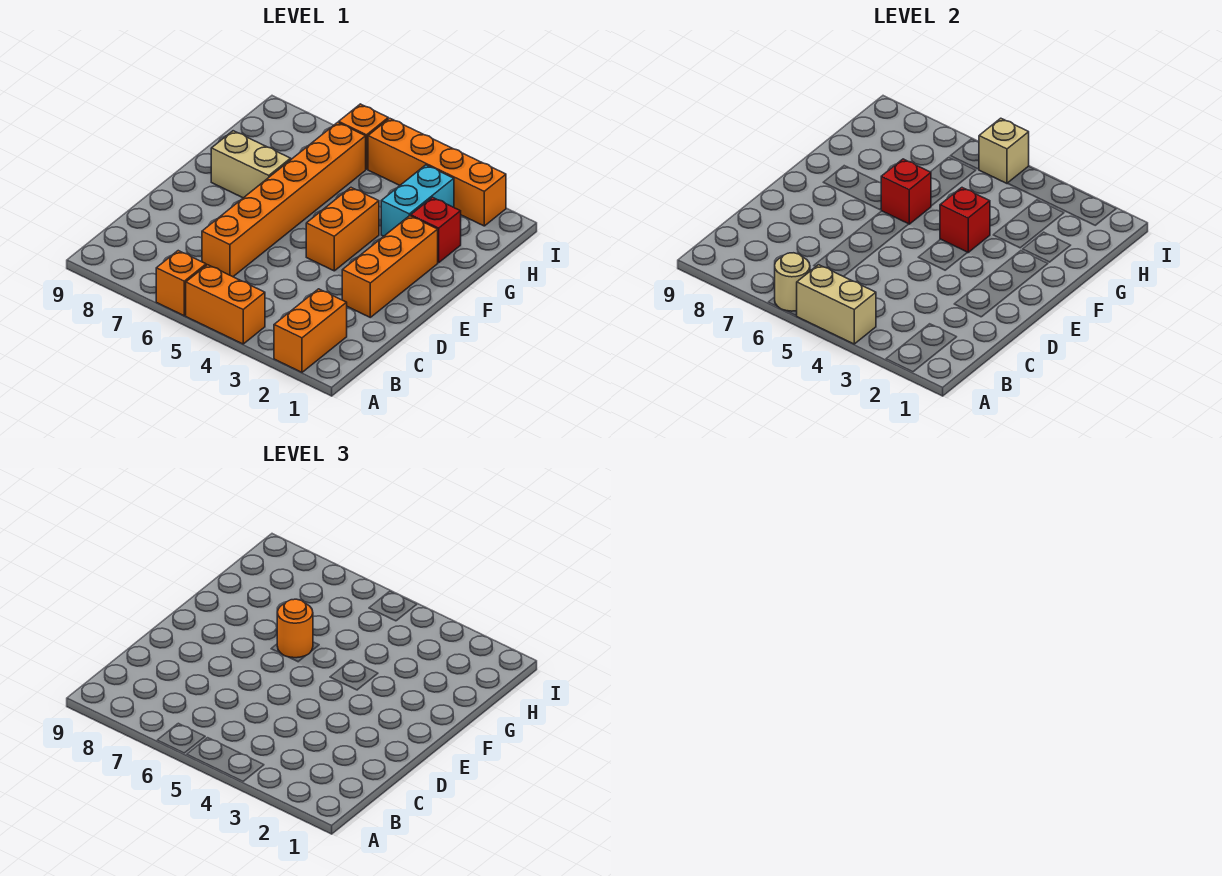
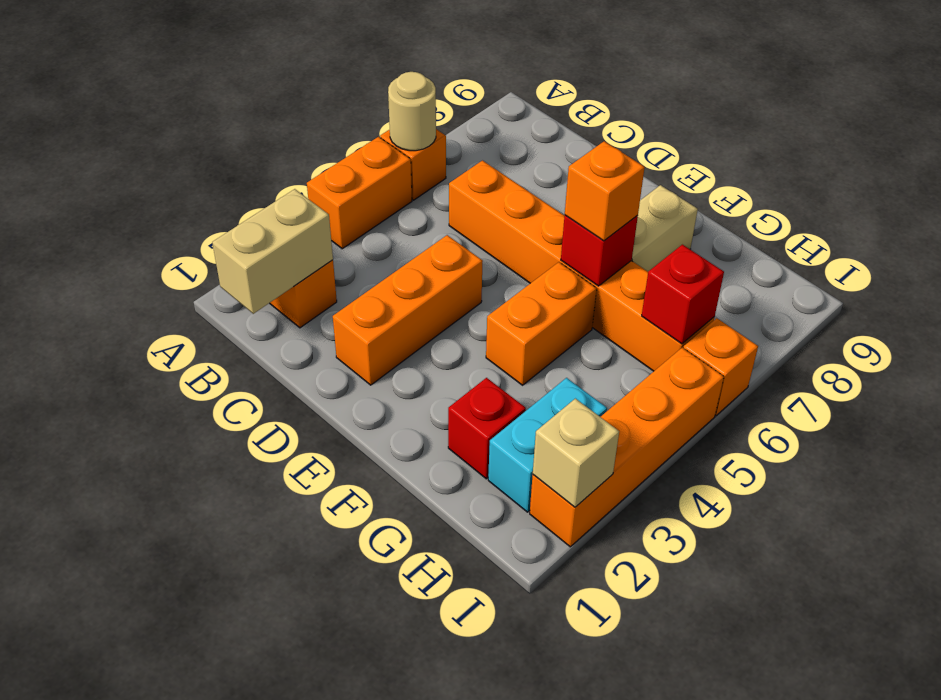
tan brick A4:A5 level 2 -> tan brick B1:B2 level 2
orange brick D2:F2 level 1 -> orange brick D2:D4 level 1
orange brick E4:F4 level 1 -> orange brick F4:F5 level 1
red brick F4 level 2 -> red brick H6 level 2
orange round brick F6 level 3 -> orange brick F6 level 3
cyan brick G3:H3 level 1 -> cyan brick H2:H3 level 1
tan brick I5 level 2 -> tan brick I2 level 2

